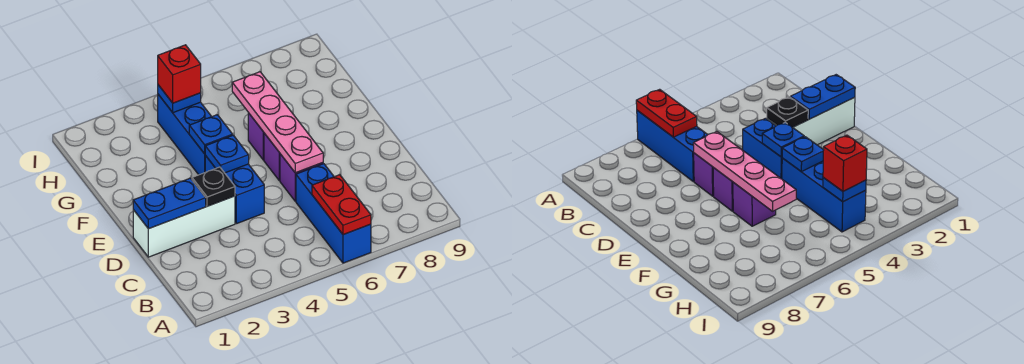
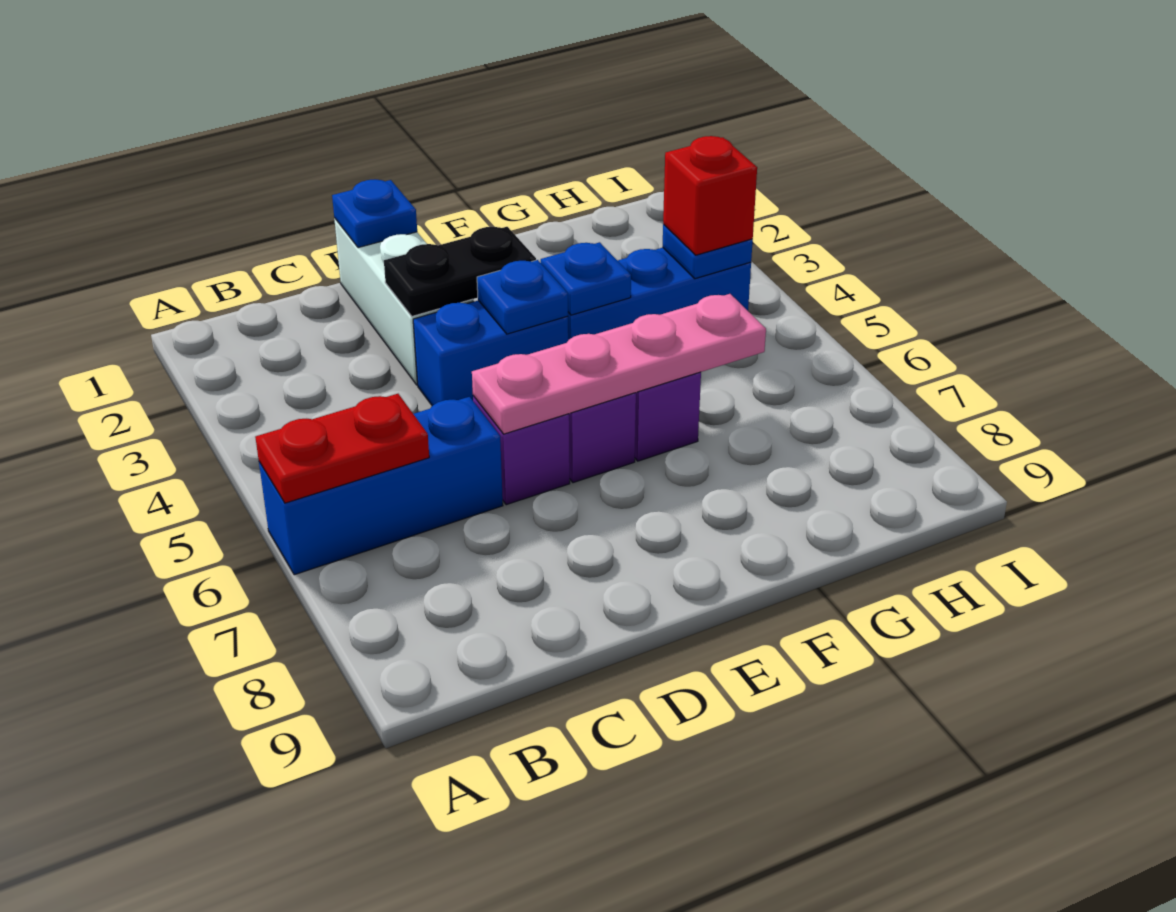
blue plate D1:D2 level 2 -> blue plate D1 level 2
black plate D3 level 2 -> black plate D3:E3 level 2

